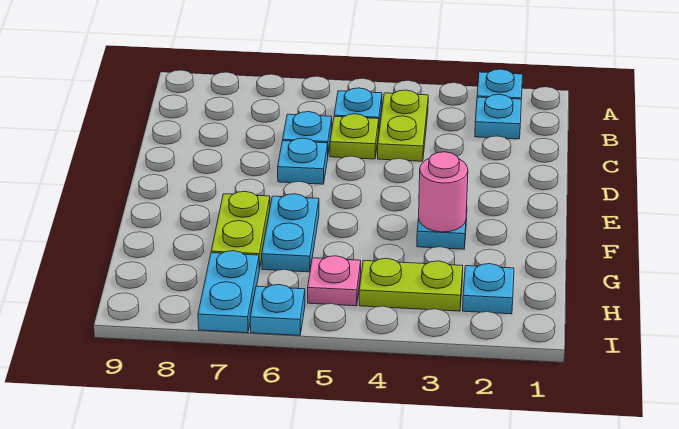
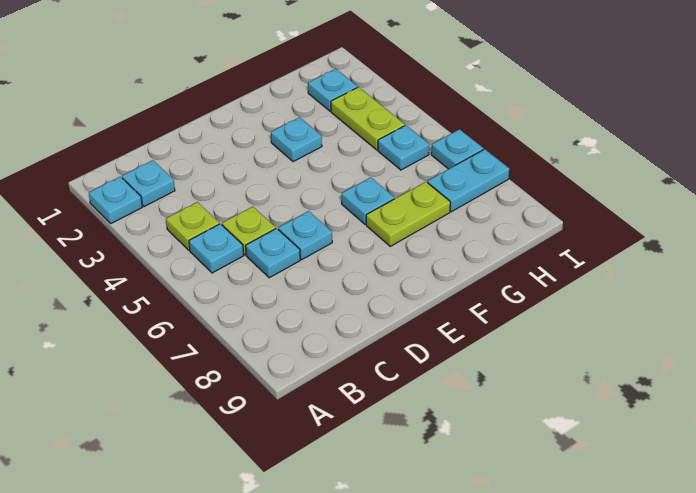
lime plate B4:C4 level 1 -> lime plate B4 level 1
pink round brick F3 level 2 -> none
cyan plate F6:G6 level 1 -> cyan plate F6 level 1
pink plate H5 level 1 -> cyan plate H5 level 1

